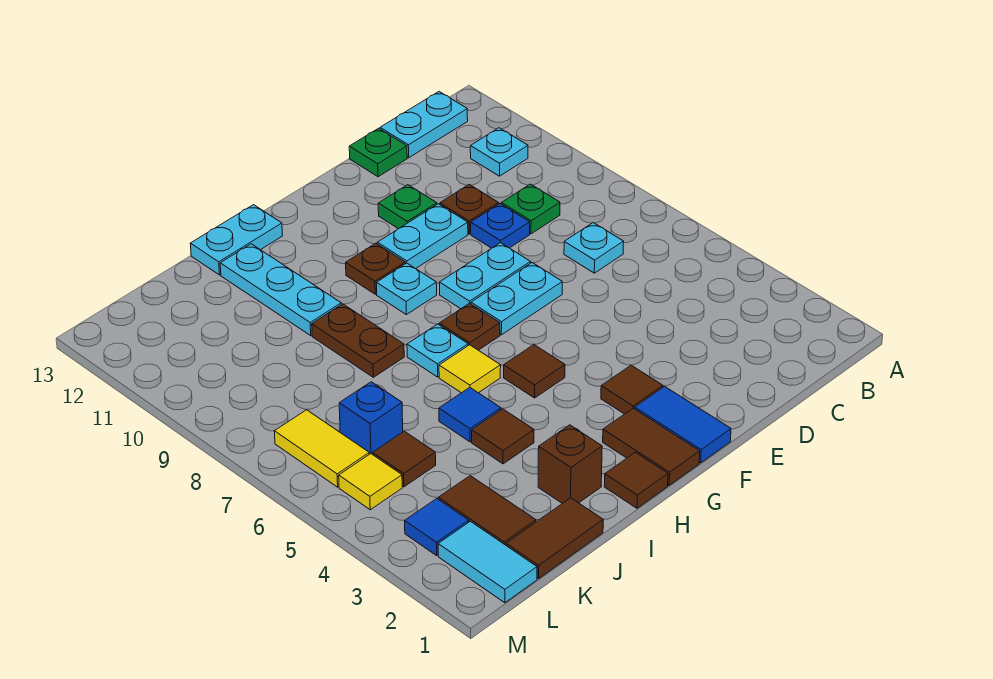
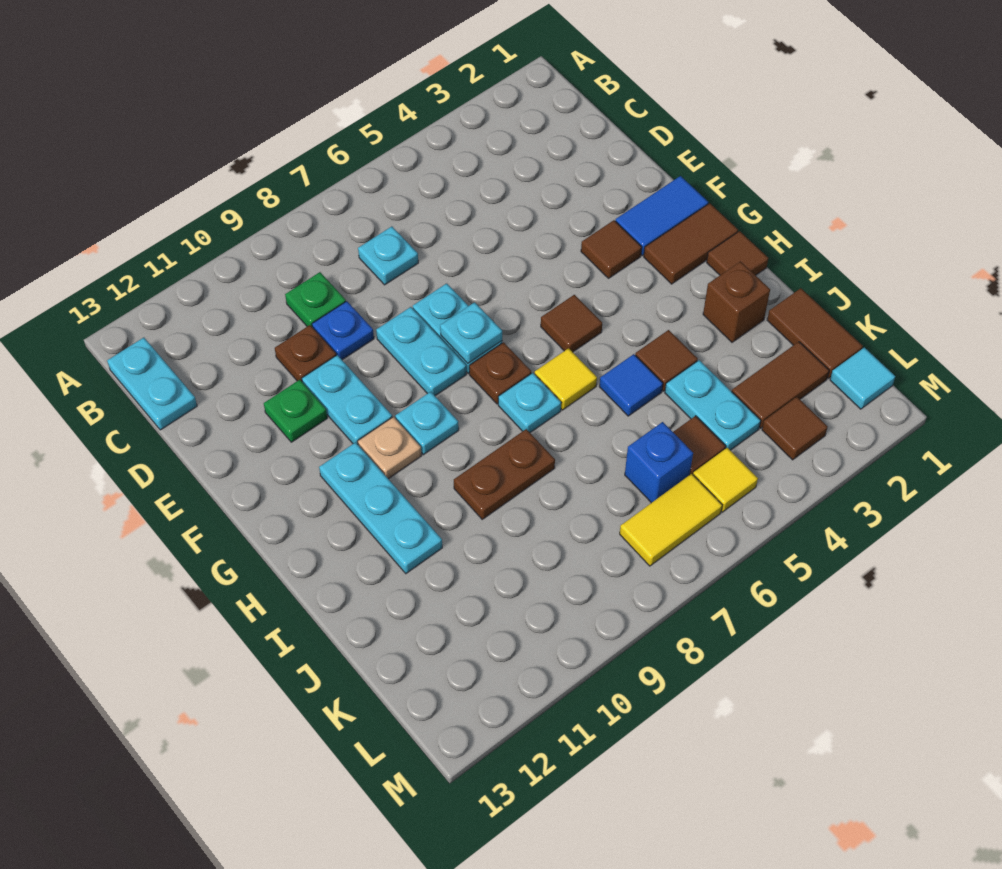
cyan plate B11 level 1 -> cyan plate F7 level 2
green plate D13 level 1 -> none
brown plate G10 level 1 -> tan plate G10 level 1
cyan plate H13:I13 level 1 -> cyan plate J4:K4 level 1
cyan plate I10:I12 level 1 -> cyan plate G11:I11 level 1
cyan tile L1:L2 level 1 -> cyan tile L1 level 1
blue tile L3 level 1 -> brown tile L3 level 1

